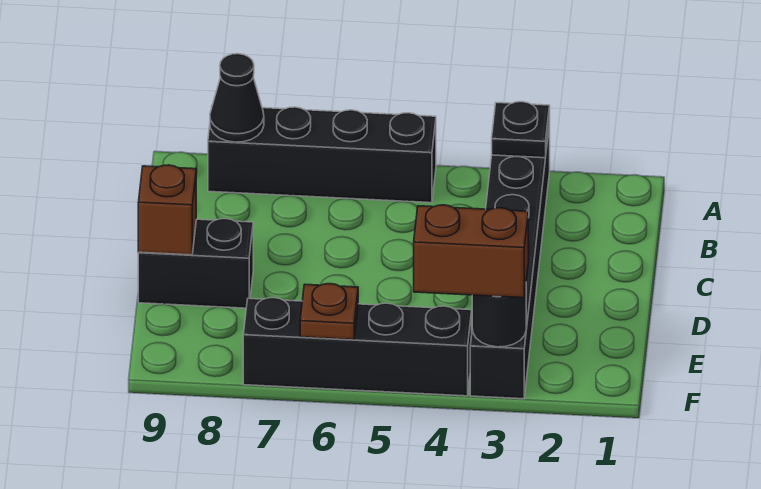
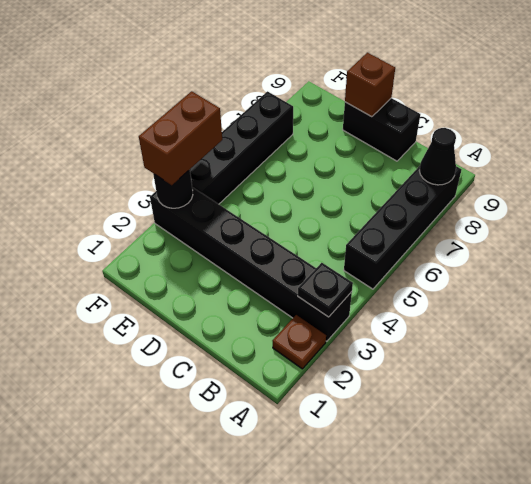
black brick D8:D9 level 1 -> black brick C9:D9 level 1
brown plate F6 level 2 -> brown plate A2 level 1

